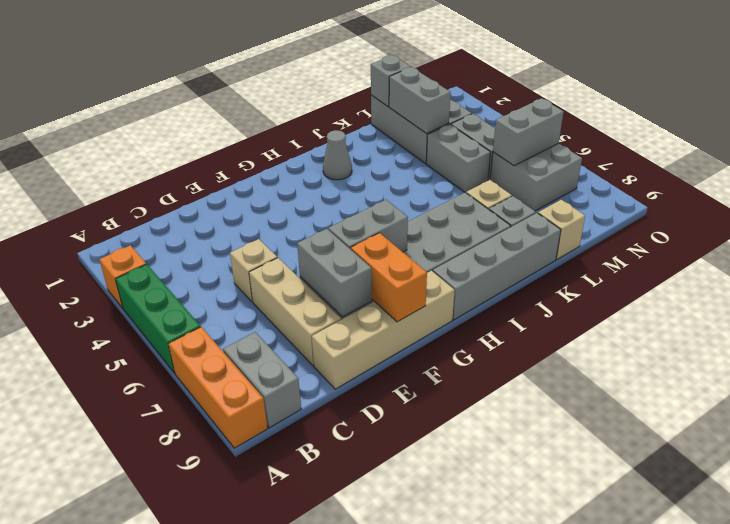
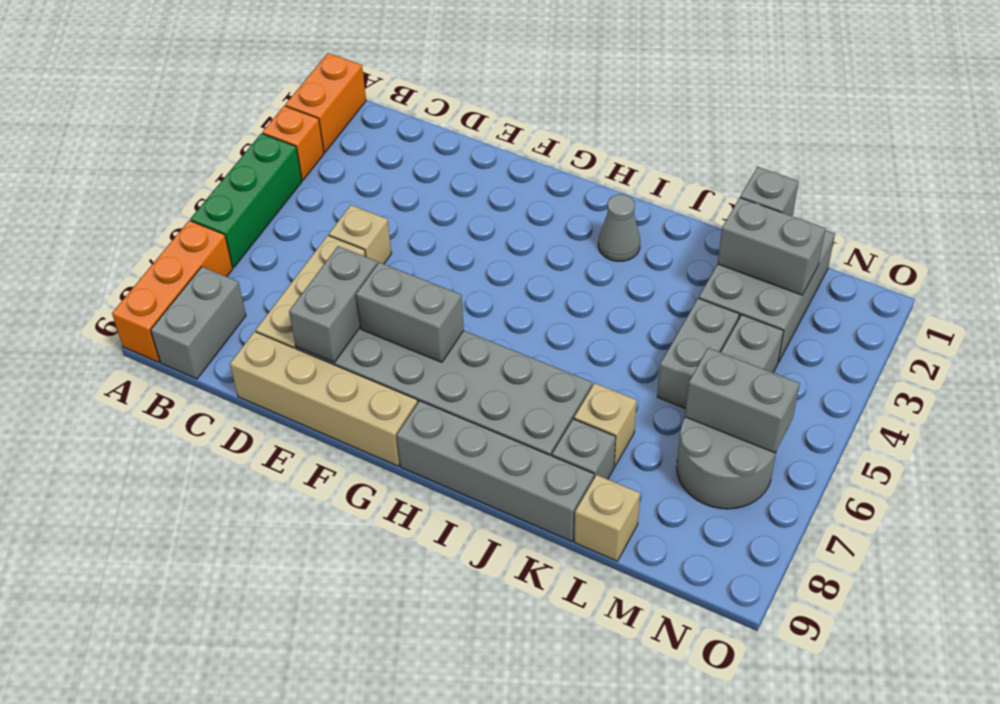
orange brick F8:F9 level 2 -> orange brick A1:A2 level 1
grey brick L2:L3 level 2 -> grey brick L2:M2 level 2
grey brick M6:N7 level 1 -> grey round brick M6:N7 level 1

